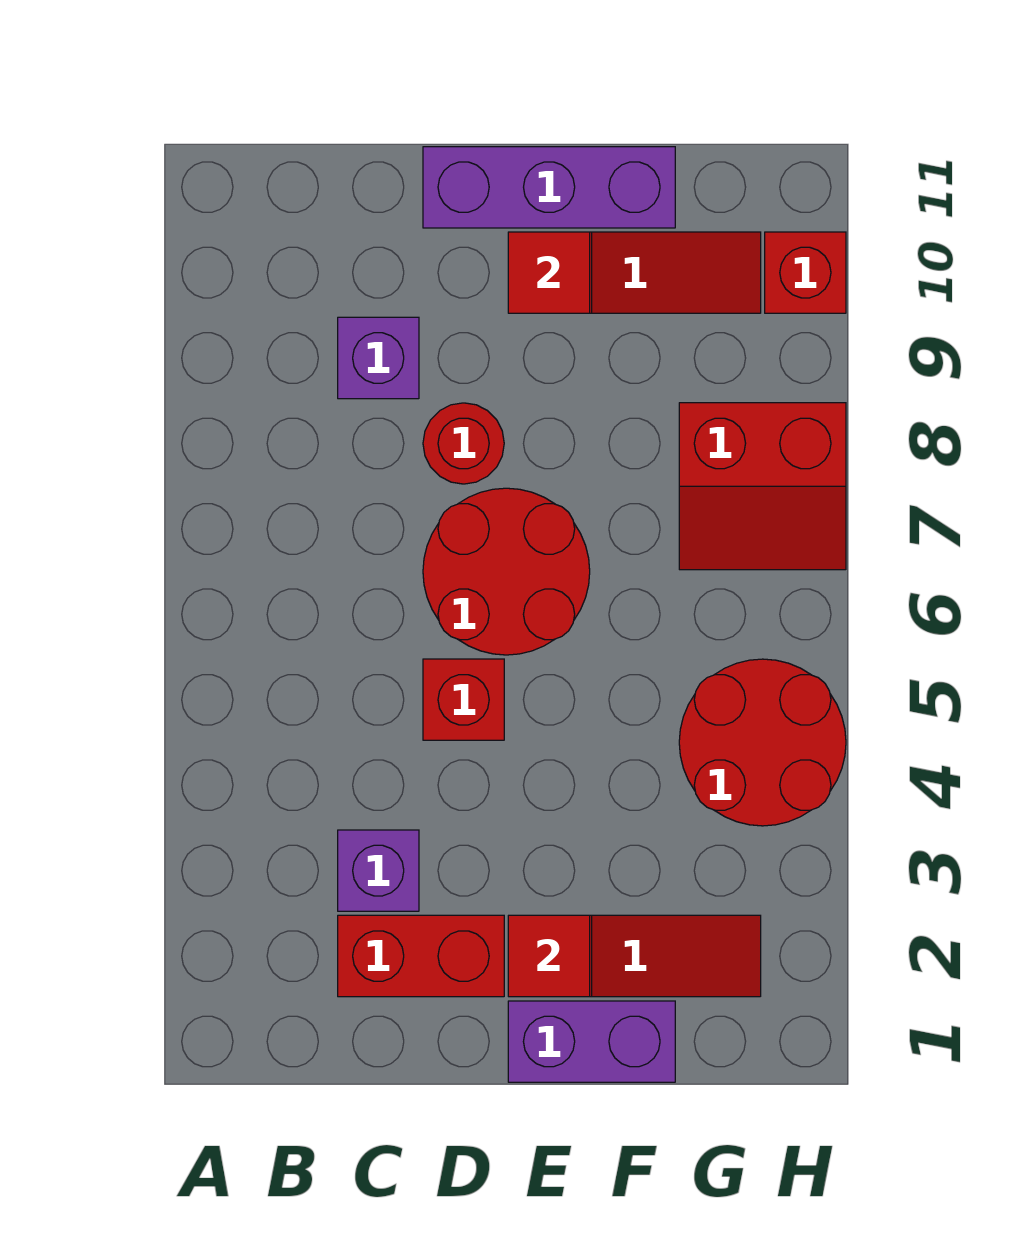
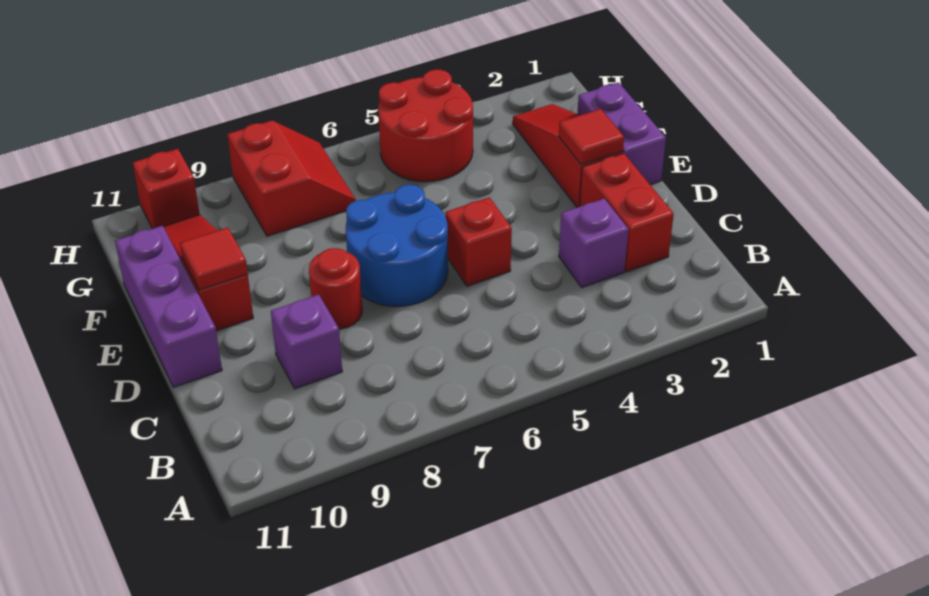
red round brick D6:E7 level 1 -> blue round brick D6:E7 level 1

